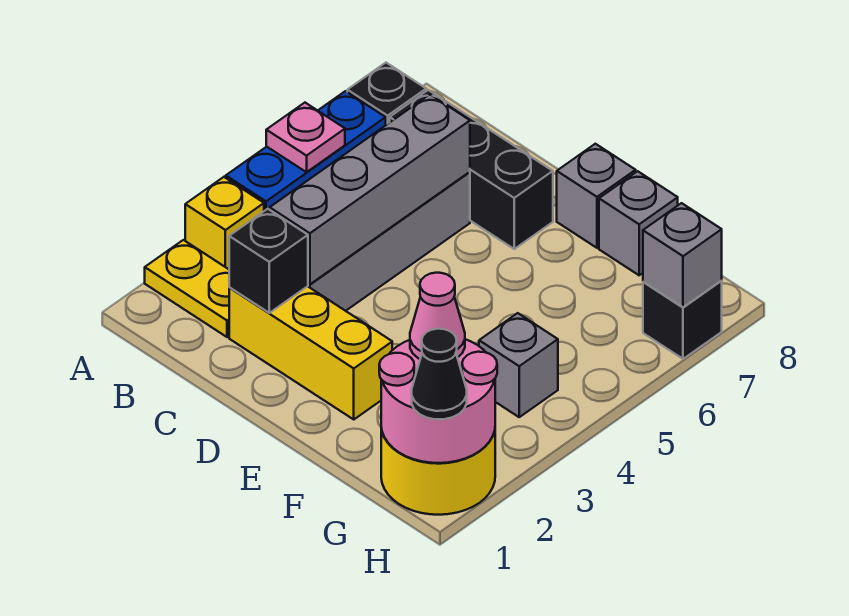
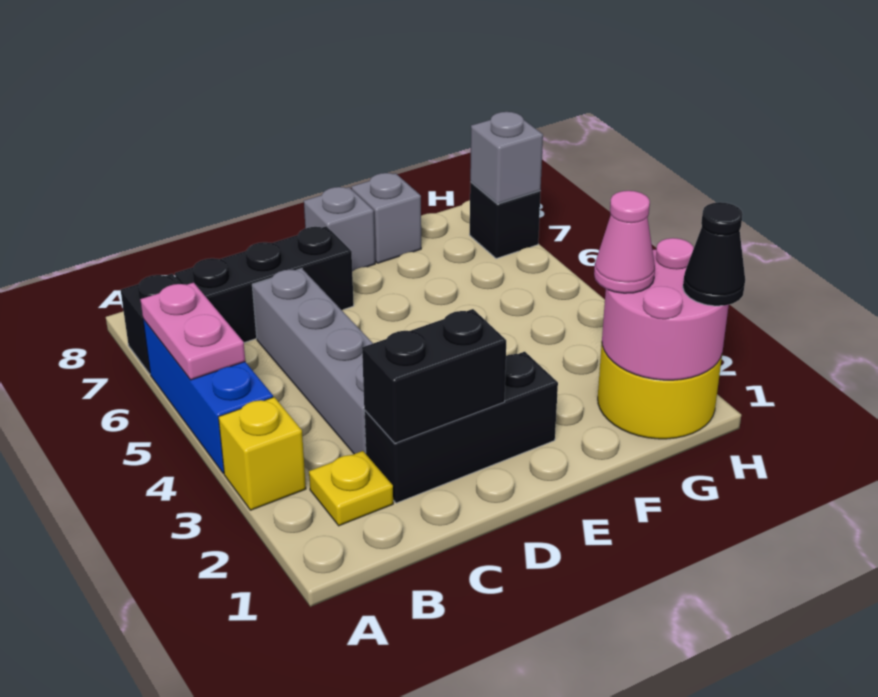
yellow plate A2:B2 level 1 -> yellow plate B2 level 1
pink plate A5 level 2 -> pink plate A5:A6 level 2
yellow brick C2:E2 level 1 -> black brick C2:E2 level 1
black brick C2 level 2 -> black brick C2:D2 level 2
grey brick C3:C6 level 2 -> none
grey brick G4 level 1 -> none

